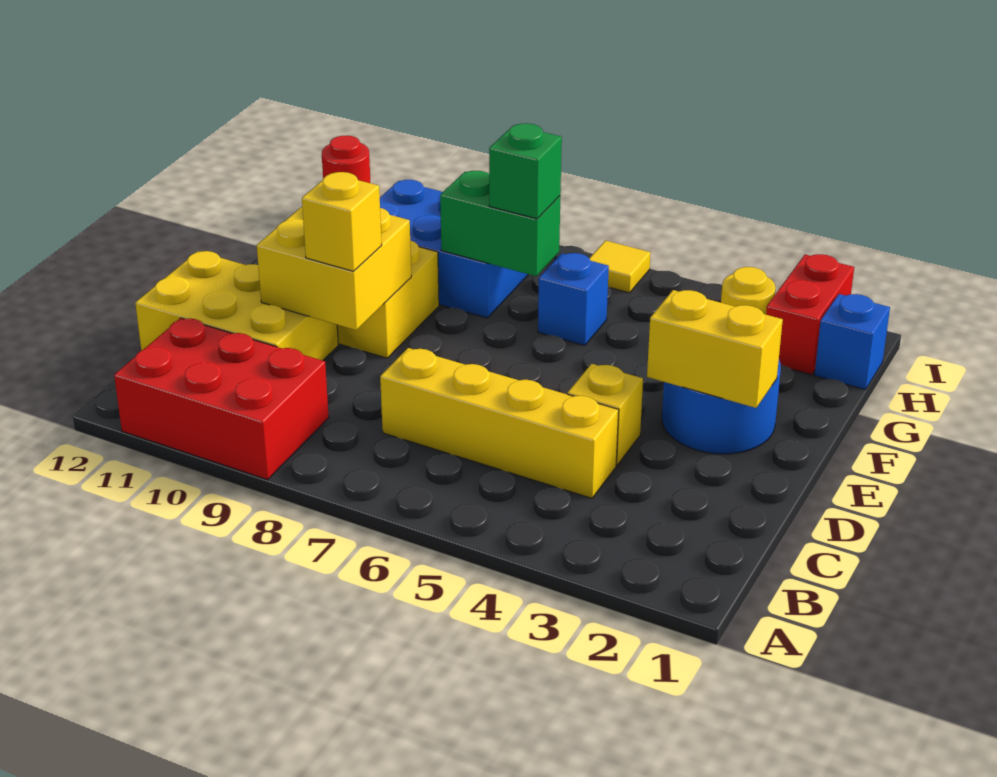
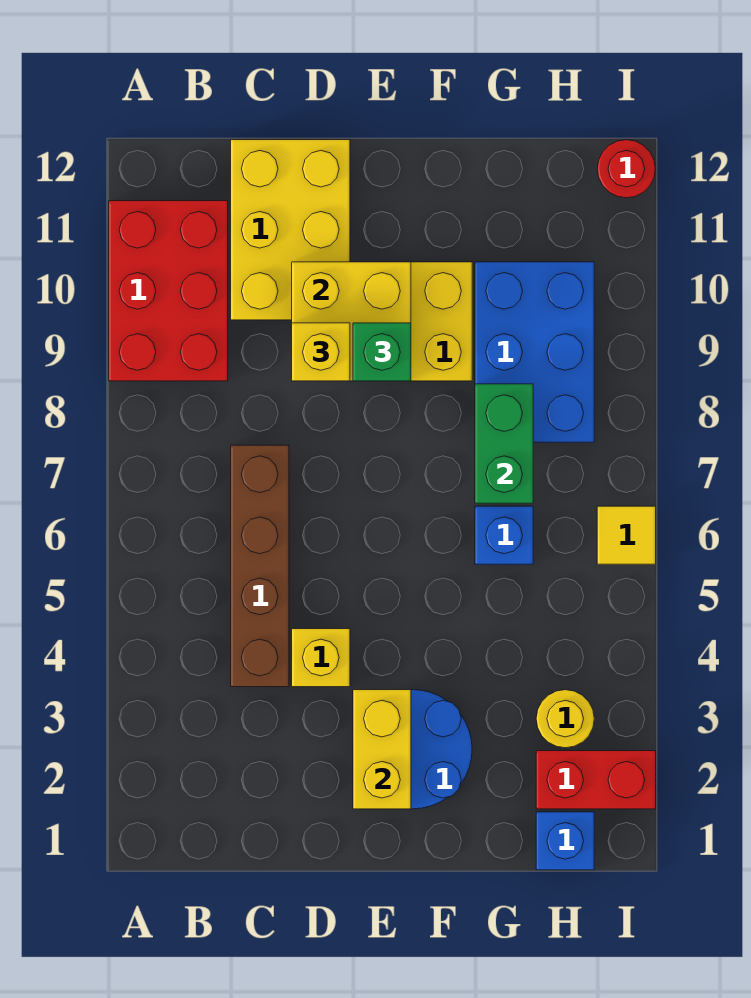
yellow brick C4:C7 level 1 -> brown brick C4:C7 level 1
green brick G7 level 3 -> green brick E9 level 3

